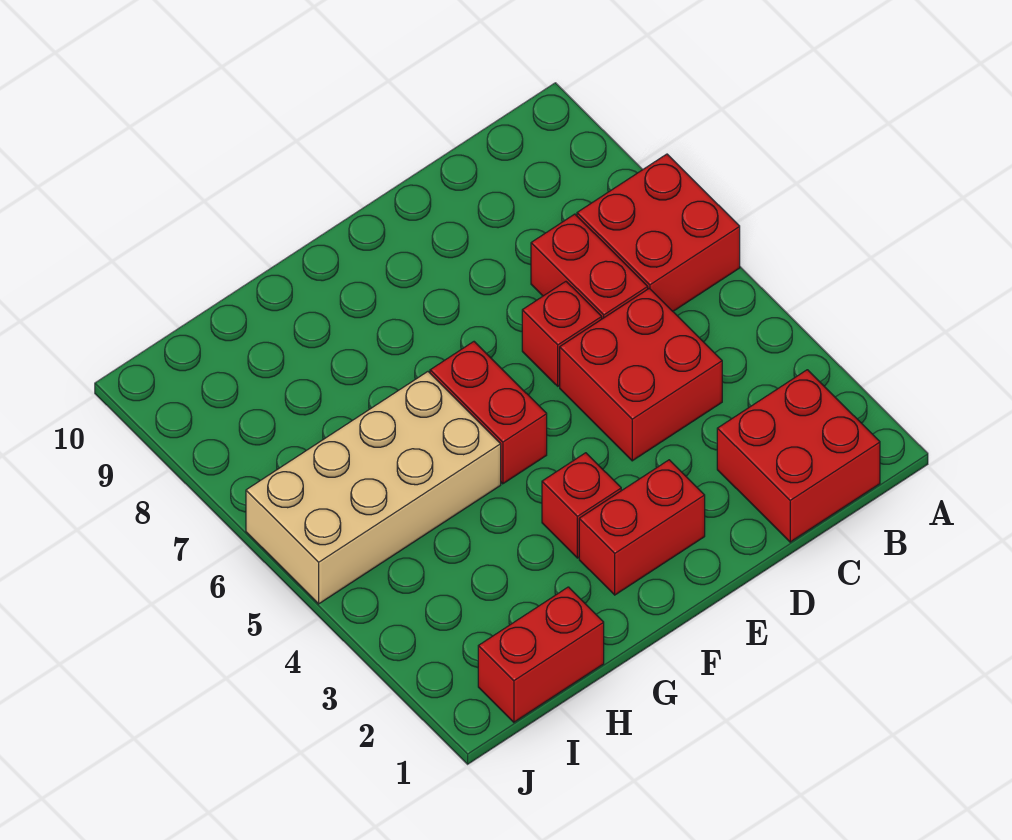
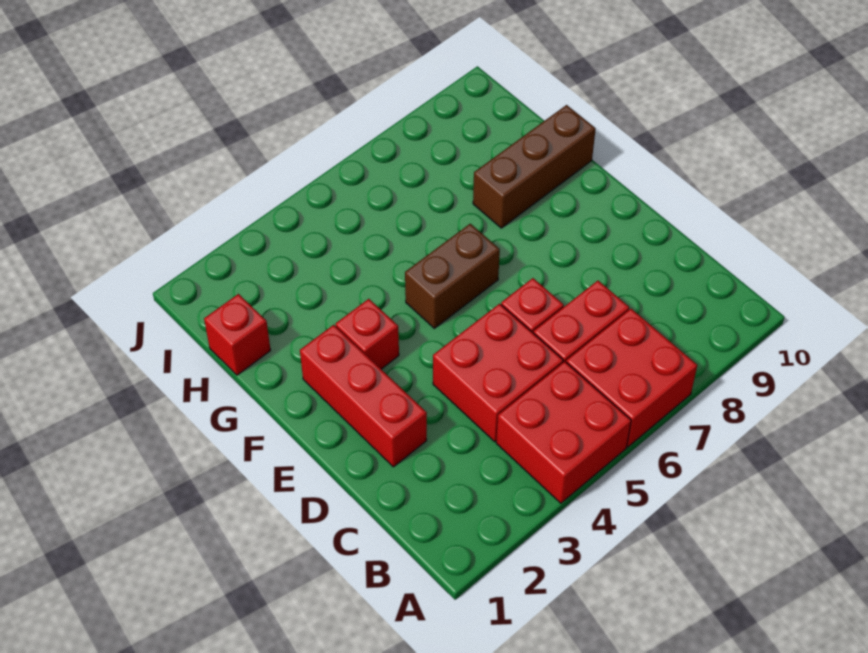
red brick B1:C2 level 1 -> red brick A4:B5 level 1
red brick E2:F2 level 1 -> red brick D2:F2 level 1
red brick F5:F6 level 1 -> brown brick F5:F6 level 1
tan brick G5:J6 level 1 -> none
none -> brown brick G8:G10 level 1
red brick H1:I1 level 1 -> red brick H1 level 1

